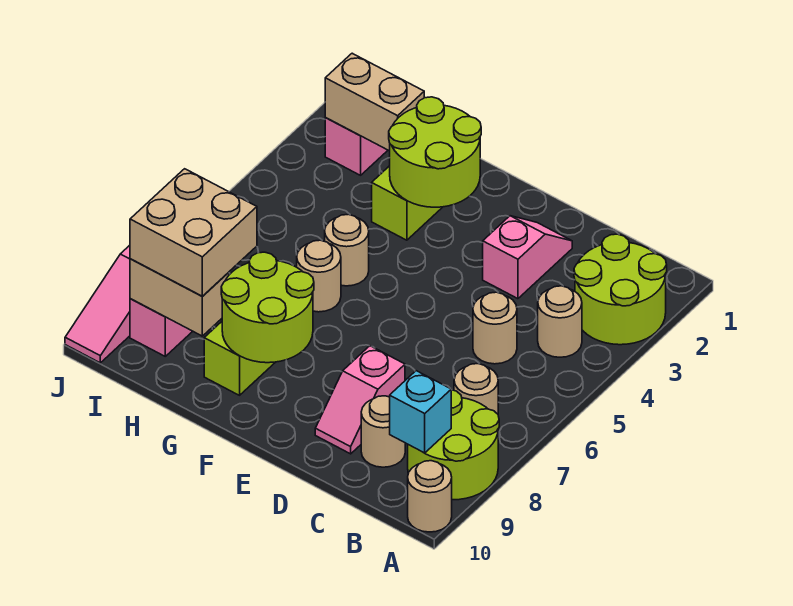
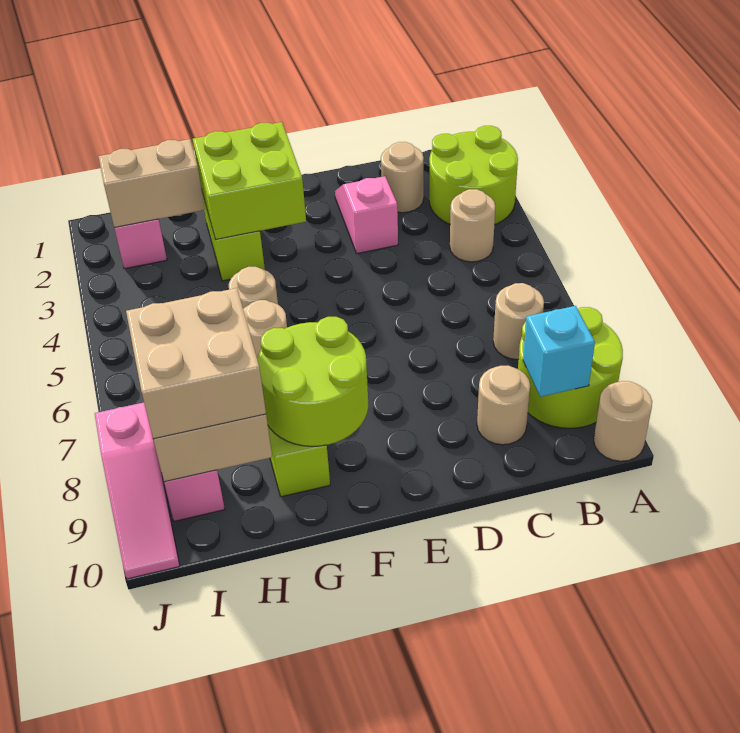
tan round brick C5 level 1 -> tan round brick C2 level 1
pink slope D8:D9 level 1 top 8 -> none
lime round brick F2:G3 level 2 -> lime brick F2:G3 level 2

